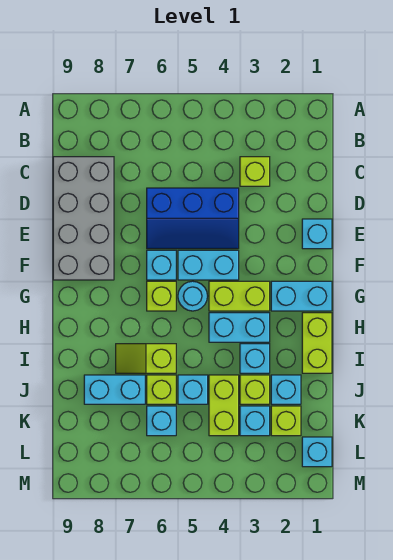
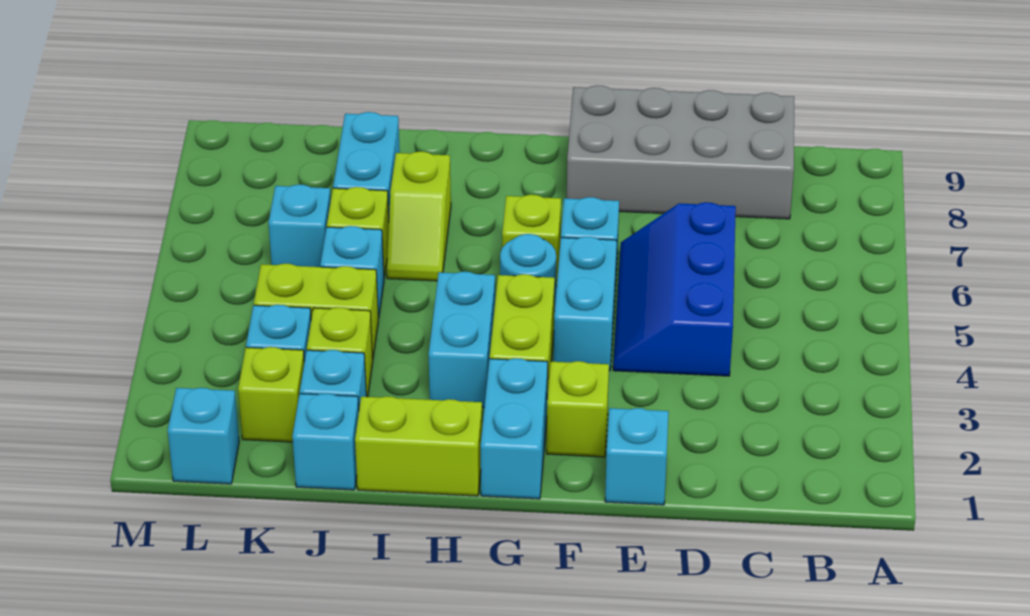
lime brick C3 level 1 -> lime brick F2 level 1
cyan brick I3 level 1 -> cyan brick J1 level 1
lime slope I6:I7 level 1 top 6 -> lime slope I6:I7 level 1 top 7

